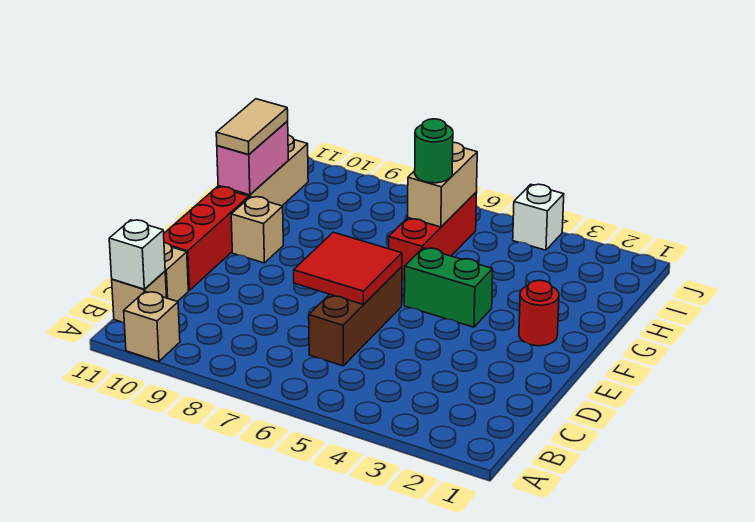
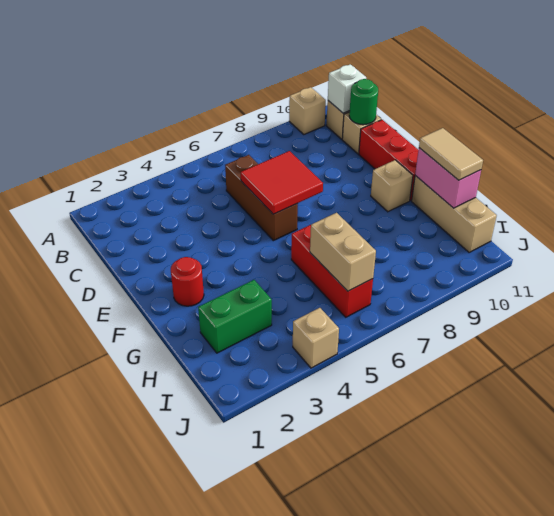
green brick F4:F5 level 1 -> green brick H2:H3 level 1
green round brick H6 level 3 -> green round brick C11 level 2
white brick J4 level 1 -> tan brick J4 level 1

